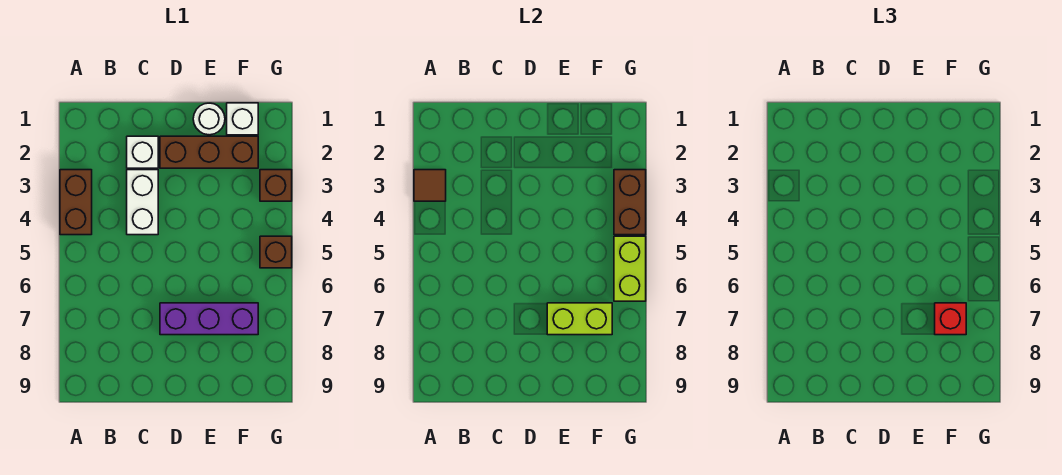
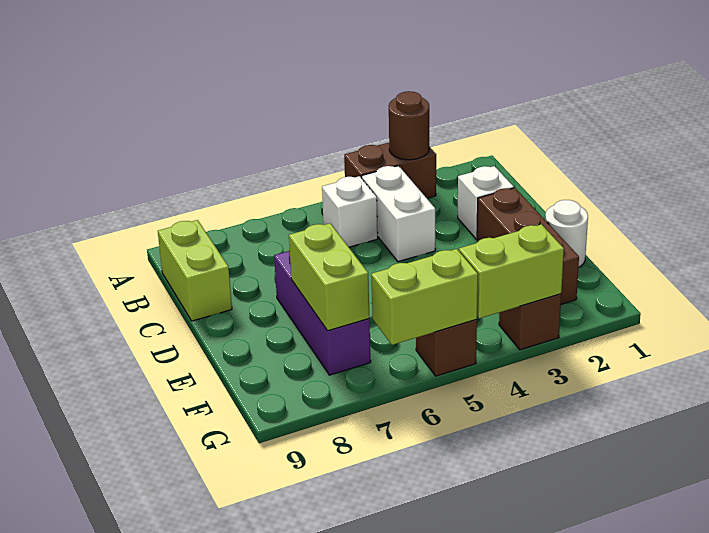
brown tile A3 level 2 -> brown round brick A3 level 2
none -> lime brick B9:C9 level 1
white brick C3:C4 level 1 -> white brick B4:C4 level 1
white brick F1 level 1 -> white brick B5 level 1
red brick F7 level 3 -> none
brown brick G3:G4 level 2 -> lime brick G3:G4 level 2

